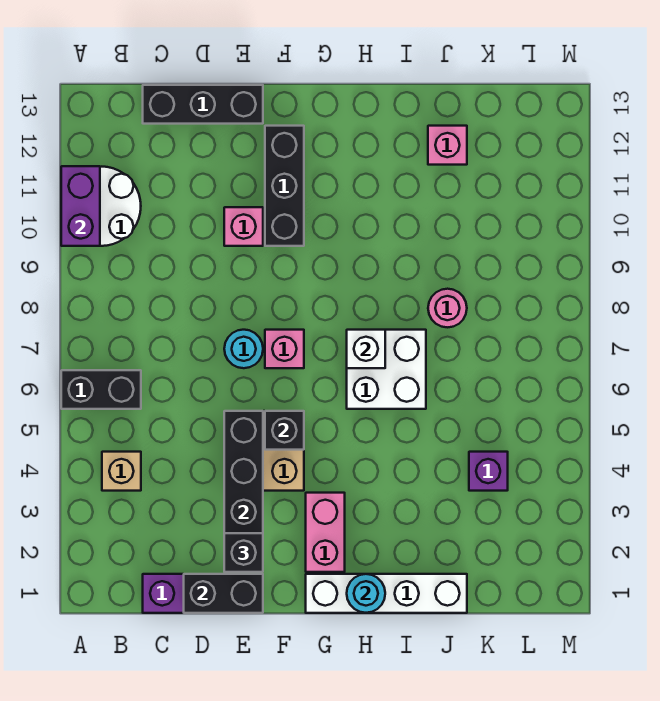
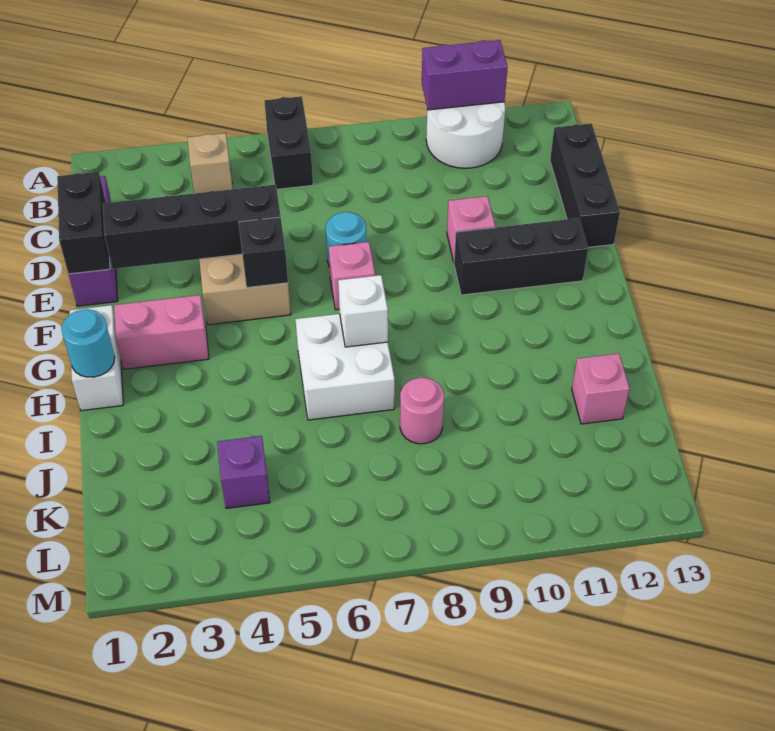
black brick E2 level 3 -> none
white brick G1:J1 level 1 -> white brick G1:H1 level 1

